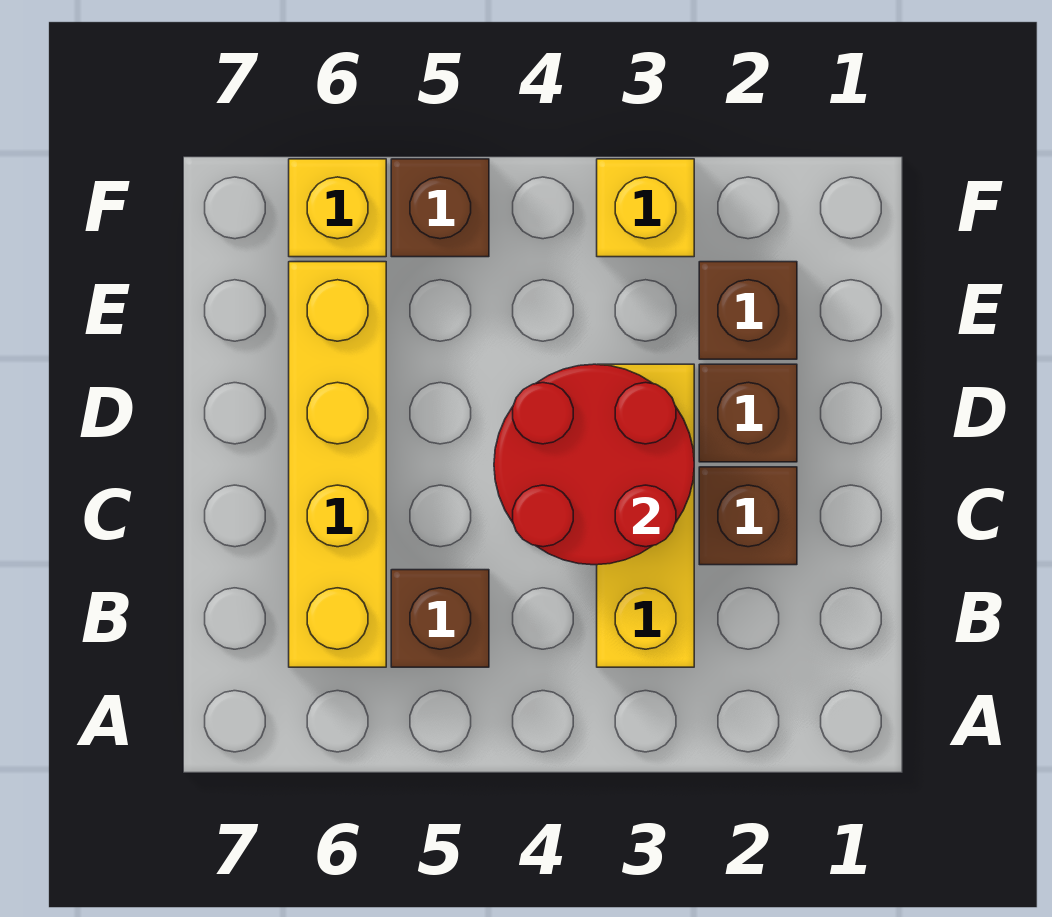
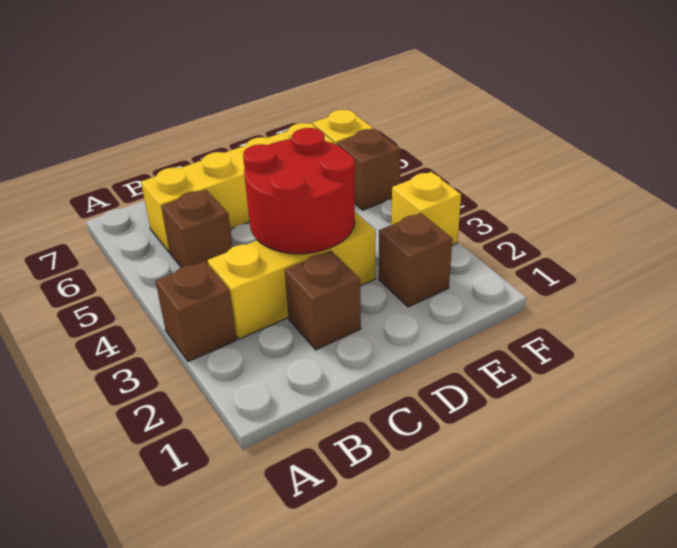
brown brick D2 level 1 -> brown brick A3 level 1

